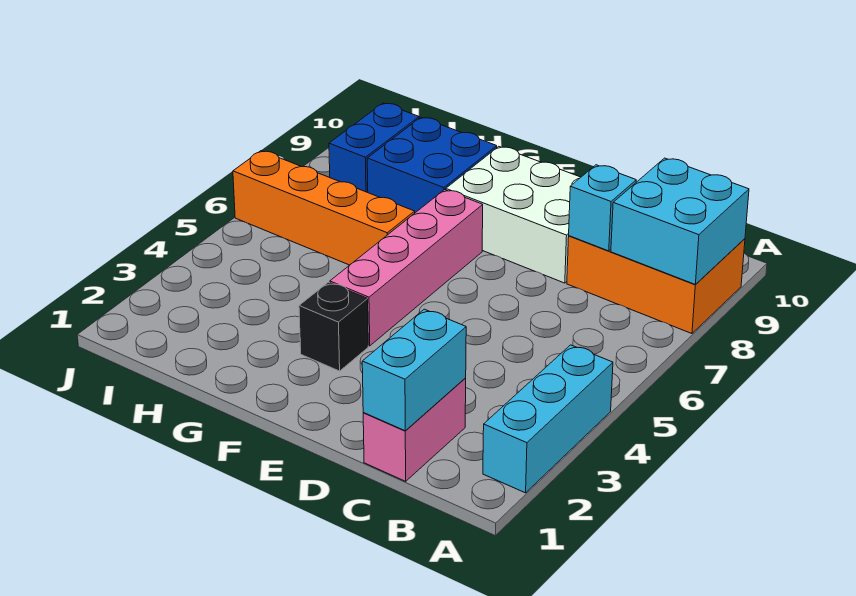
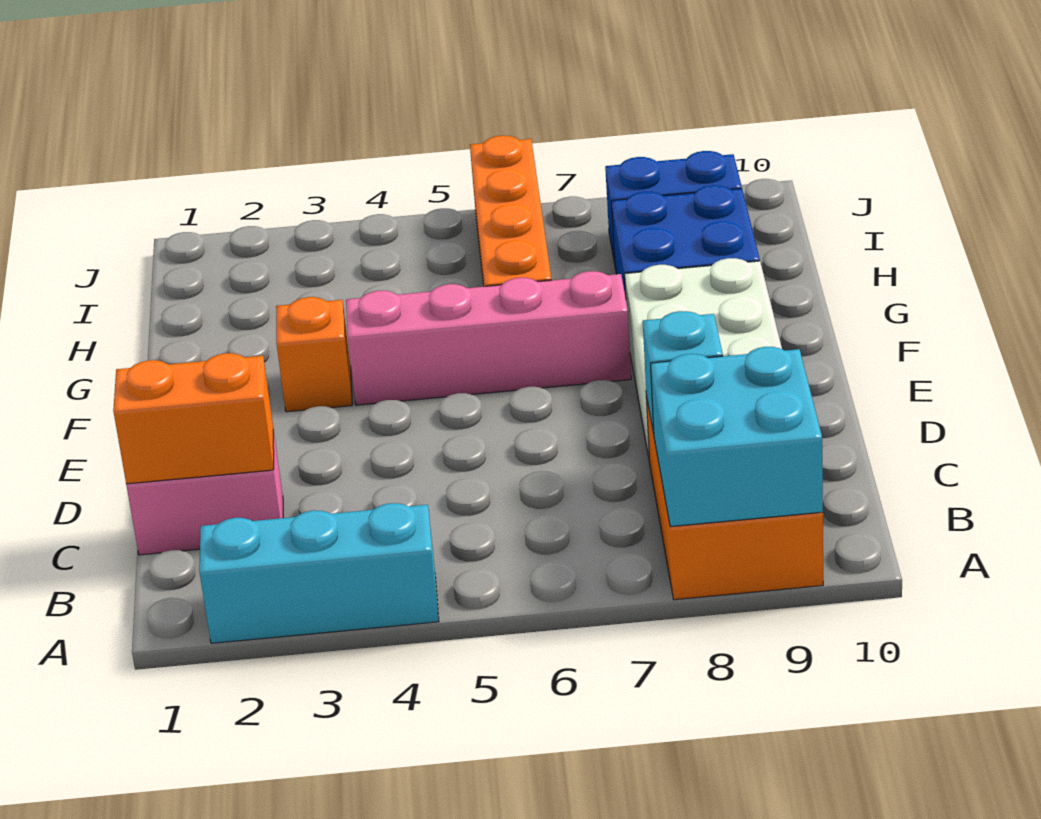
cyan brick C1:C2 level 2 -> orange brick C1:C2 level 2
black brick F3 level 1 -> orange brick F3 level 1

